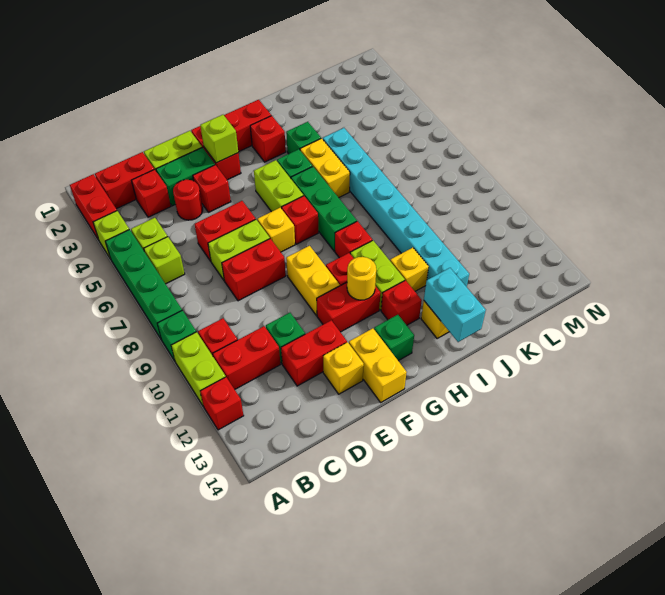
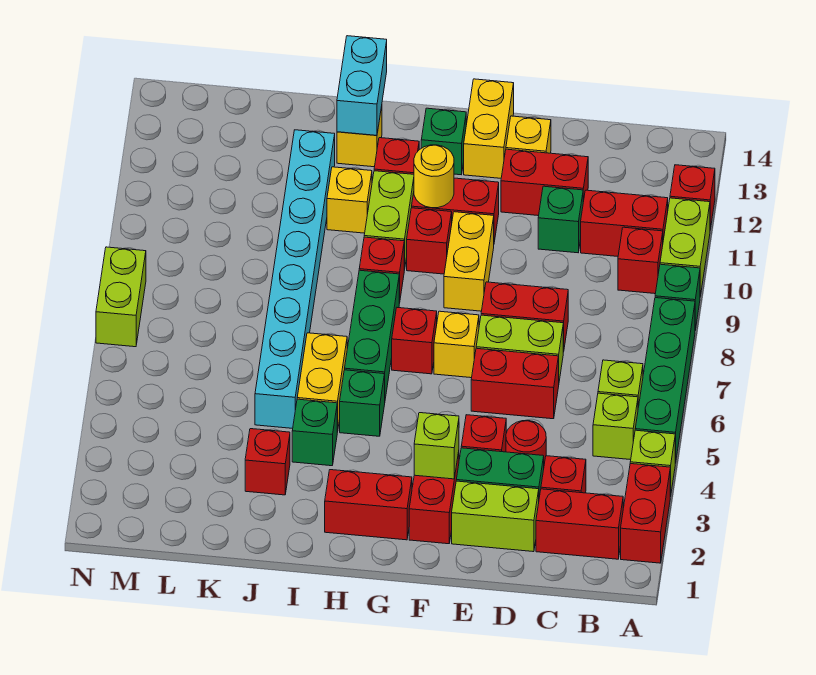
lime brick G5:G6 level 1 -> lime brick N7:N8 level 1
red brick H3 level 1 -> red brick J3 level 1

